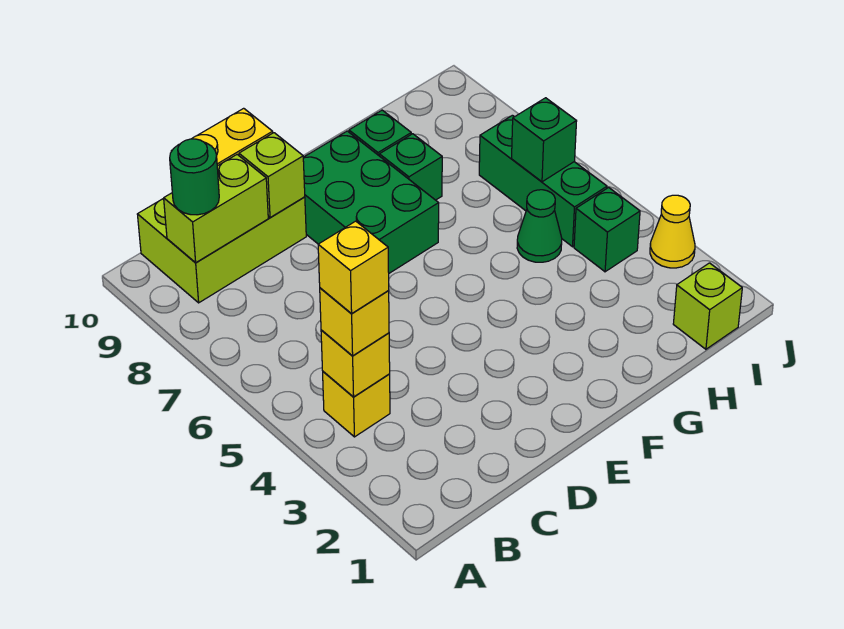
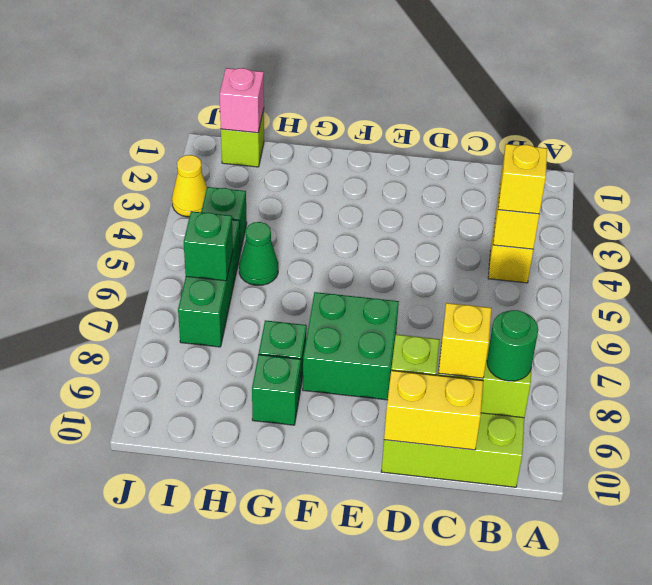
yellow brick B4 level 4 -> yellow brick C9 level 3
green brick E7:F9 level 1 -> green brick E7:F8 level 1
none -> pink brick I1 level 2

